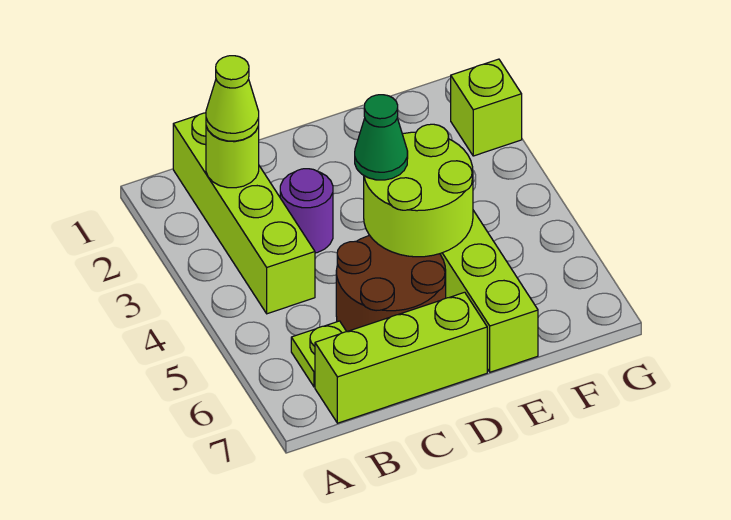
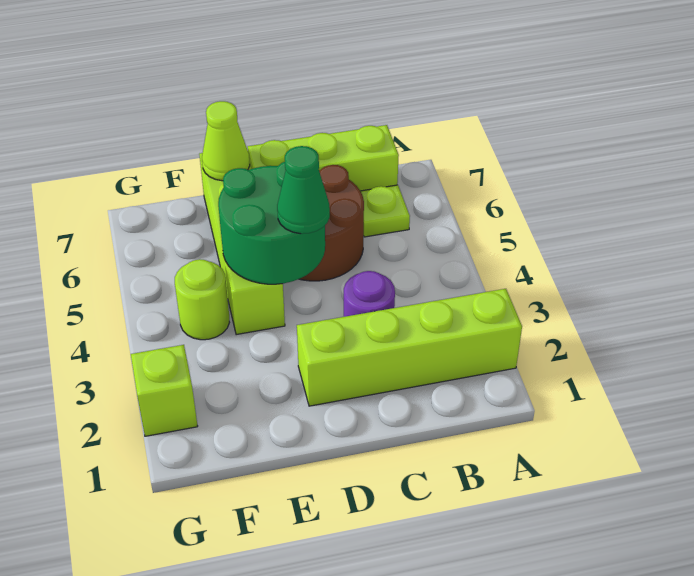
lime brick B1:B4 level 1 -> lime brick A2:D2 level 1
lime round brick B2 level 2 -> lime round brick F4 level 1
lime cone B2 level 3 -> lime cone E7 level 2
lime round brick D4:E5 level 2 -> green round brick D4:E5 level 2

